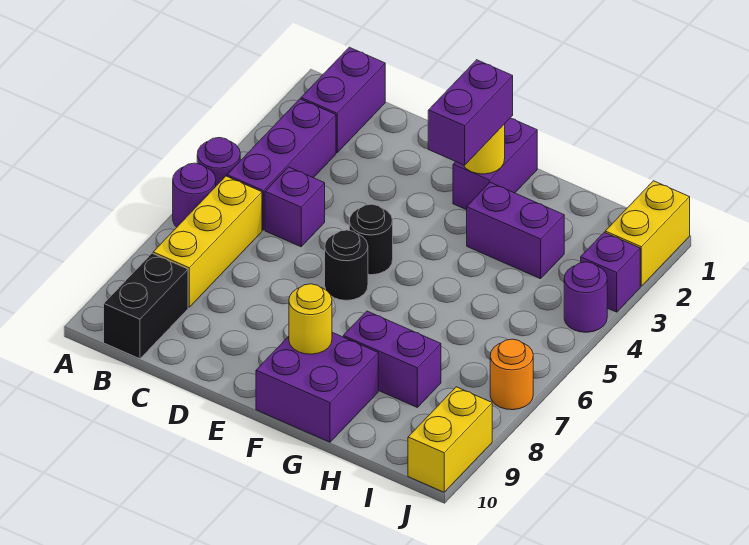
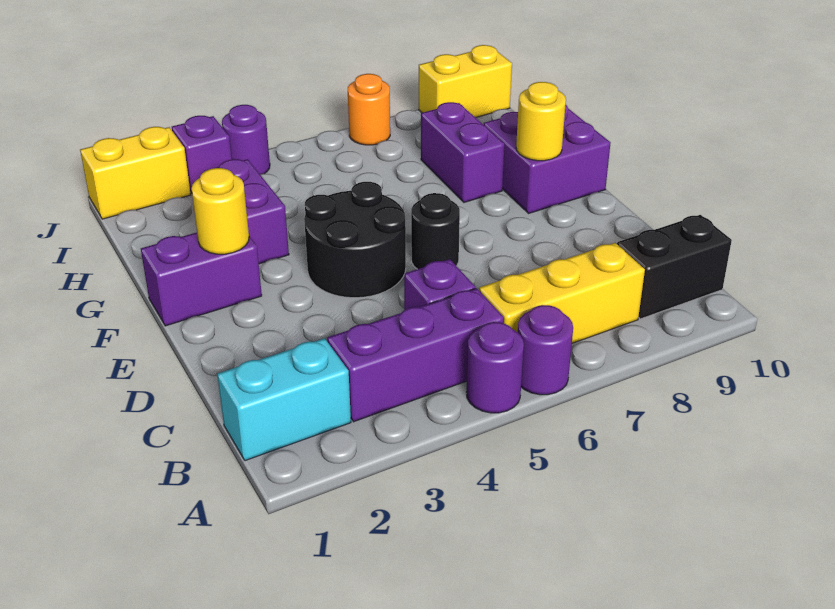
purple brick B1:B2 level 1 -> cyan brick B1:B2 level 1
black round brick E5 level 1 -> black round brick E4:F5 level 1
purple brick F2:F3 level 3 -> none

